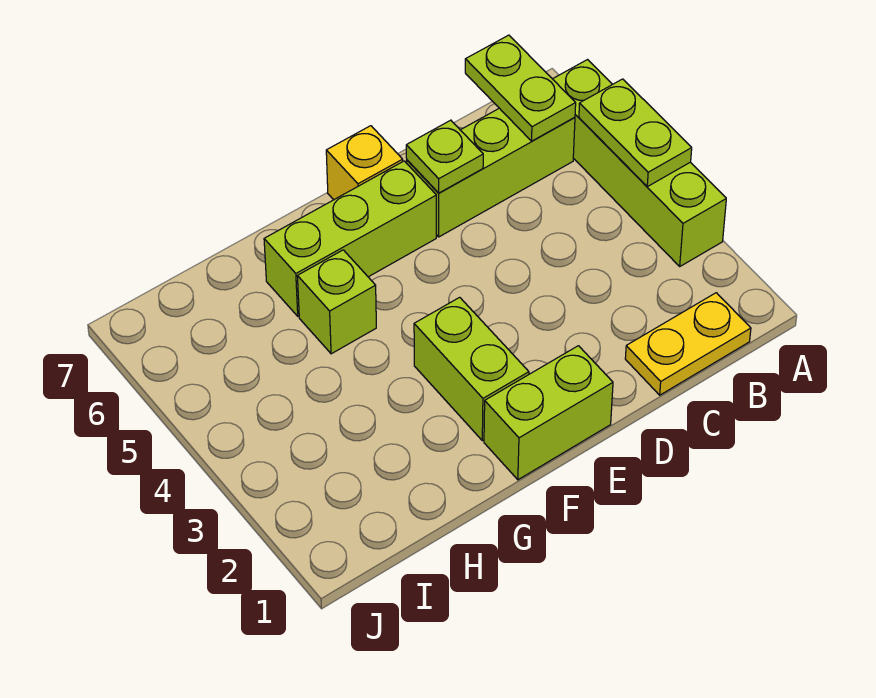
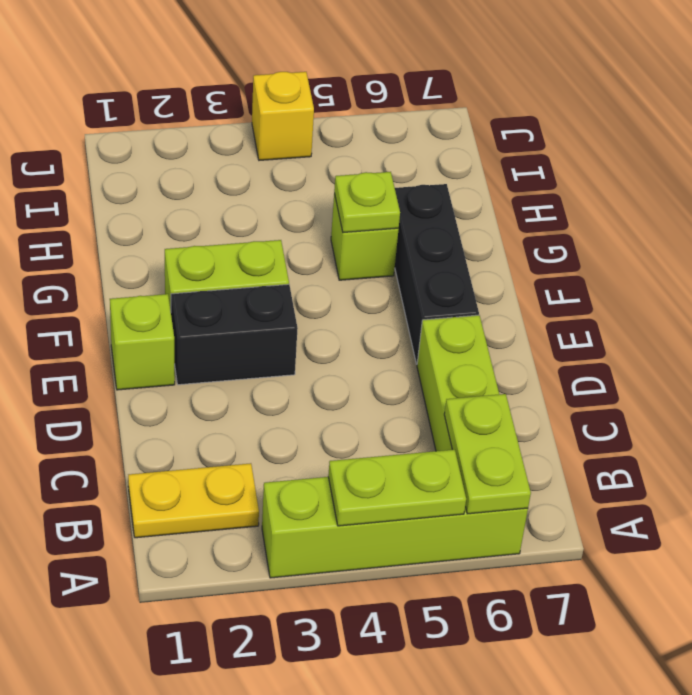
yellow plate B1:C1 level 1 -> yellow plate B1:B2 level 1
lime plate B6:B7 level 2 -> lime plate A6:B6 level 2
lime plate D6 level 2 -> lime plate G5 level 2
lime brick E1:F1 level 1 -> lime brick E1 level 1
none -> black brick E2:E3 level 1
lime brick E6:G6 level 1 -> black brick E6:G6 level 1
yellow brick E7 level 1 -> yellow brick J4 level 1

